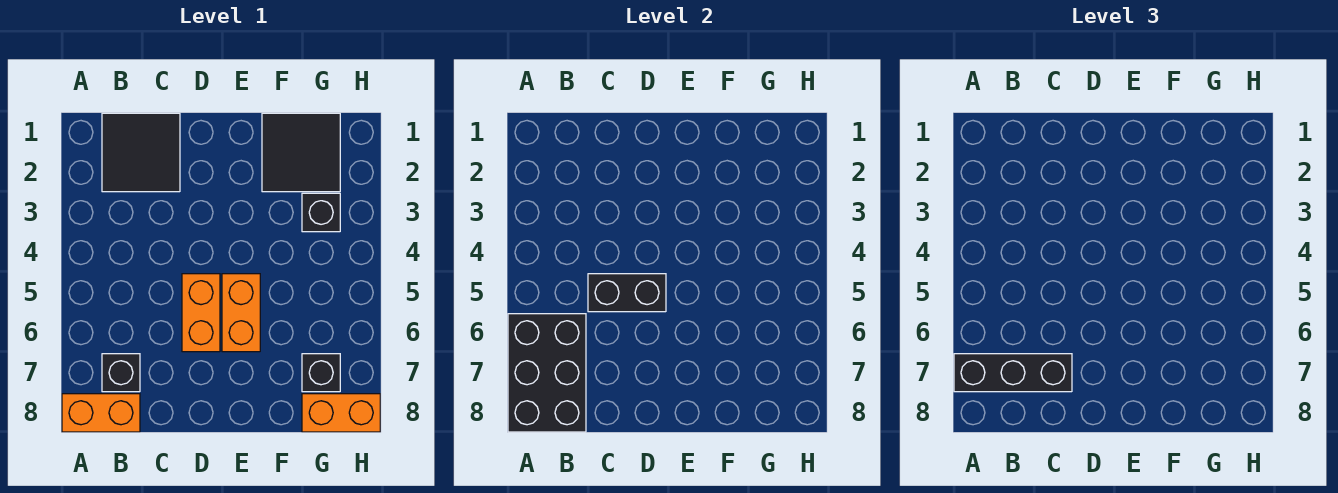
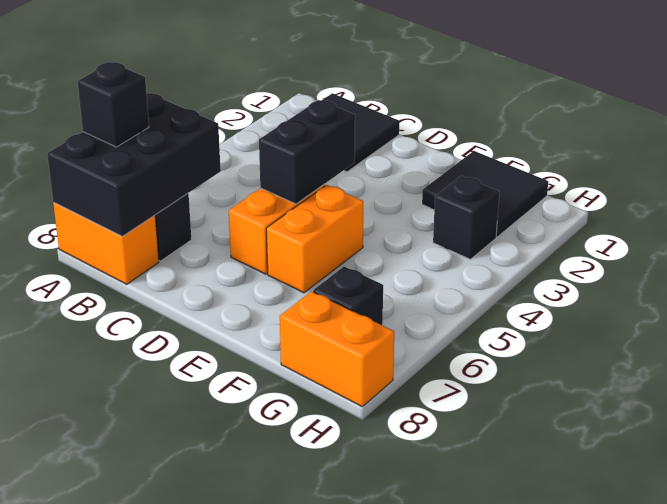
black brick A7:C7 level 3 -> black brick A7 level 3
black brick C5:D5 level 2 -> black brick D4:D5 level 2

